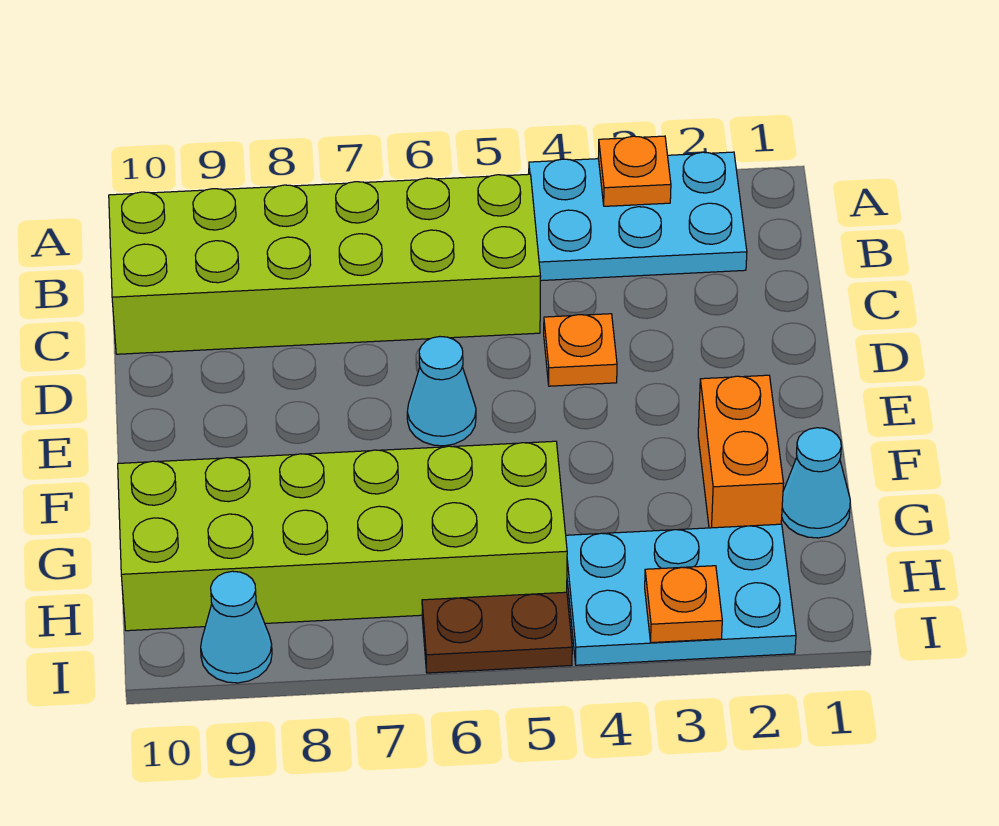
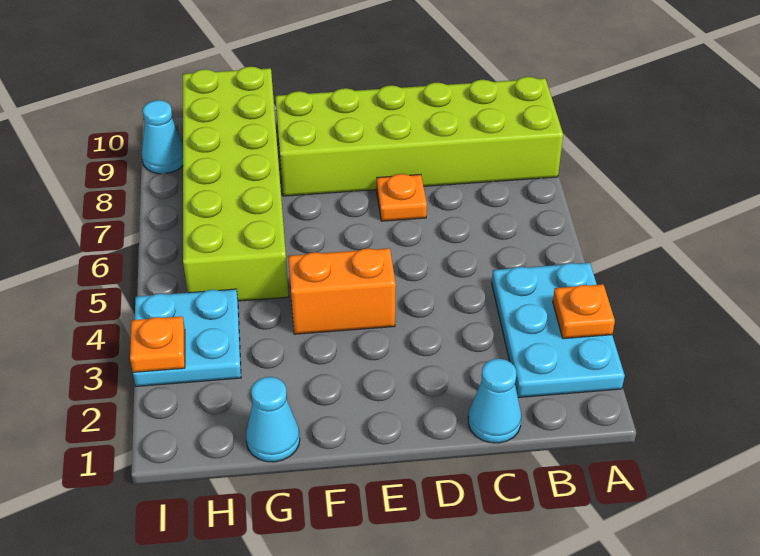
lime brick B5:C10 level 1 -> lime brick A8:F9 level 1
orange plate D4 level 1 -> orange plate D7 level 1
cyan cone E6 level 1 -> cyan cone C1 level 1
orange brick F2:G2 level 1 -> orange brick E4:F4 level 1
cyan plate H2:I4 level 1 -> cyan plate H3:I4 level 1
brown plate I5:I6 level 1 -> none

